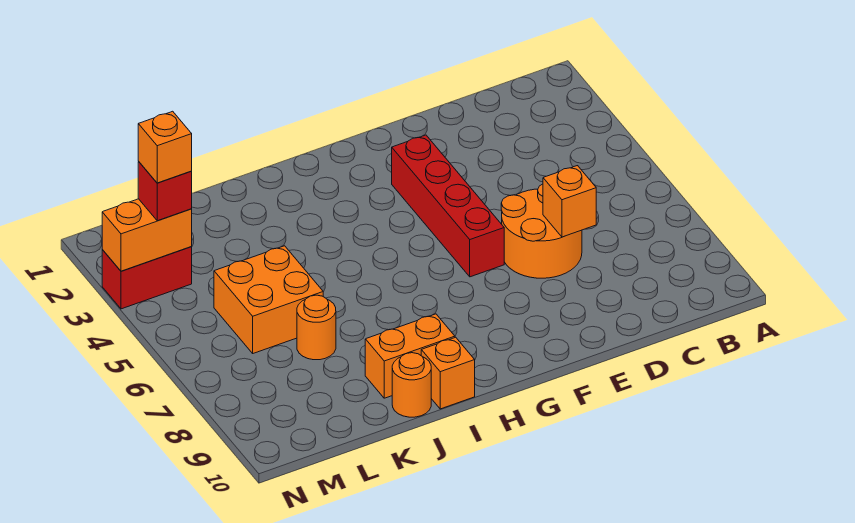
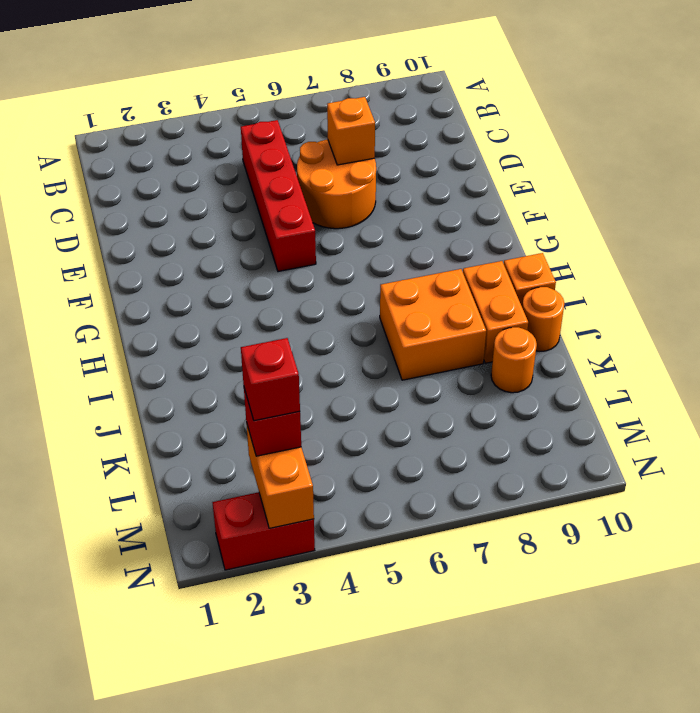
red brick F3:F6 level 1 -> red brick C5:F5 level 1
orange brick K5:L6 level 1 -> orange brick I7:J8 level 1
orange round brick K7 level 1 -> orange round brick K9 level 1
red brick M3:N3 level 1 -> red brick N2:N3 level 1
orange brick M3 level 4 -> red brick M3 level 4

